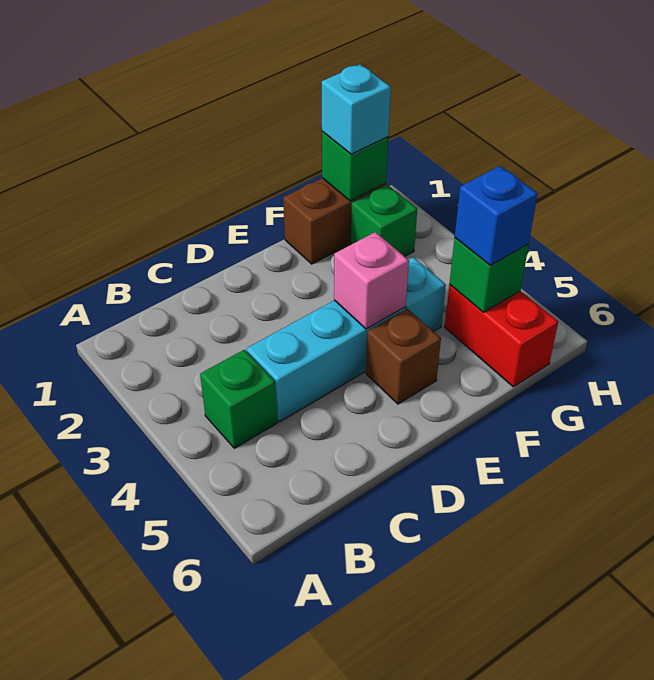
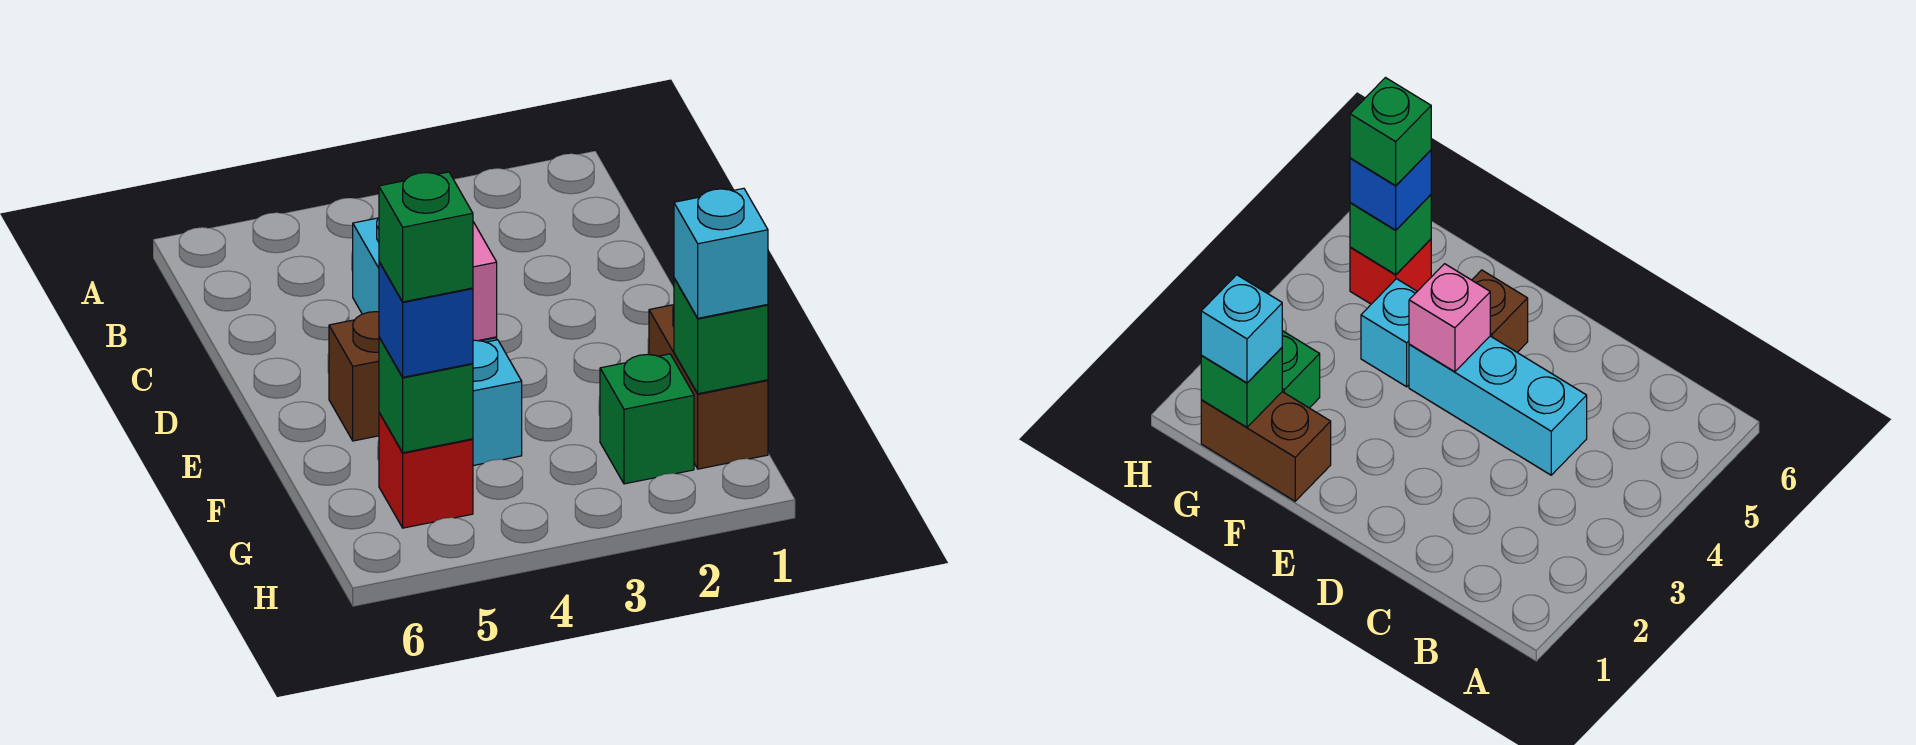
green brick B4 level 1 -> green brick G5 level 4
red brick G5:G6 level 1 -> red brick G5 level 1

